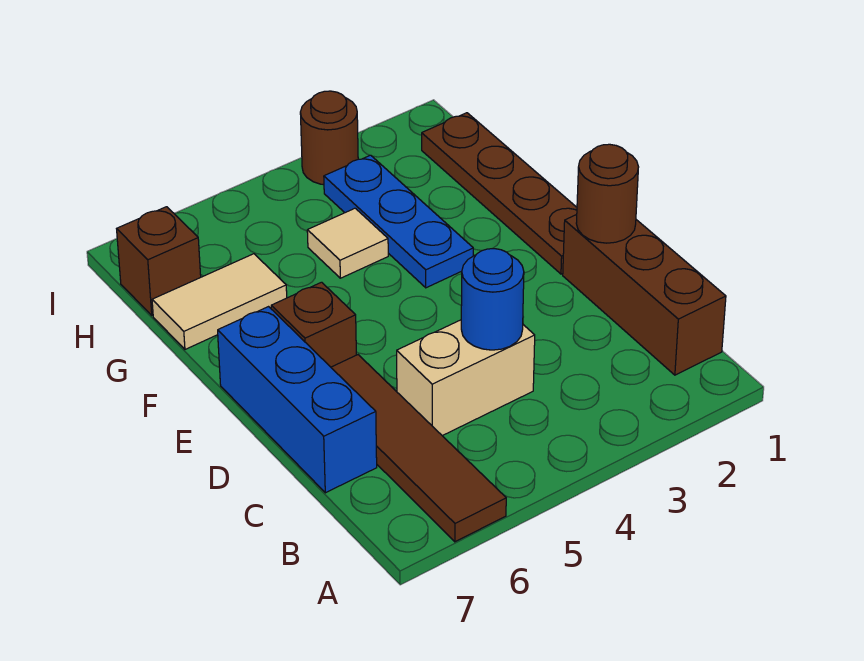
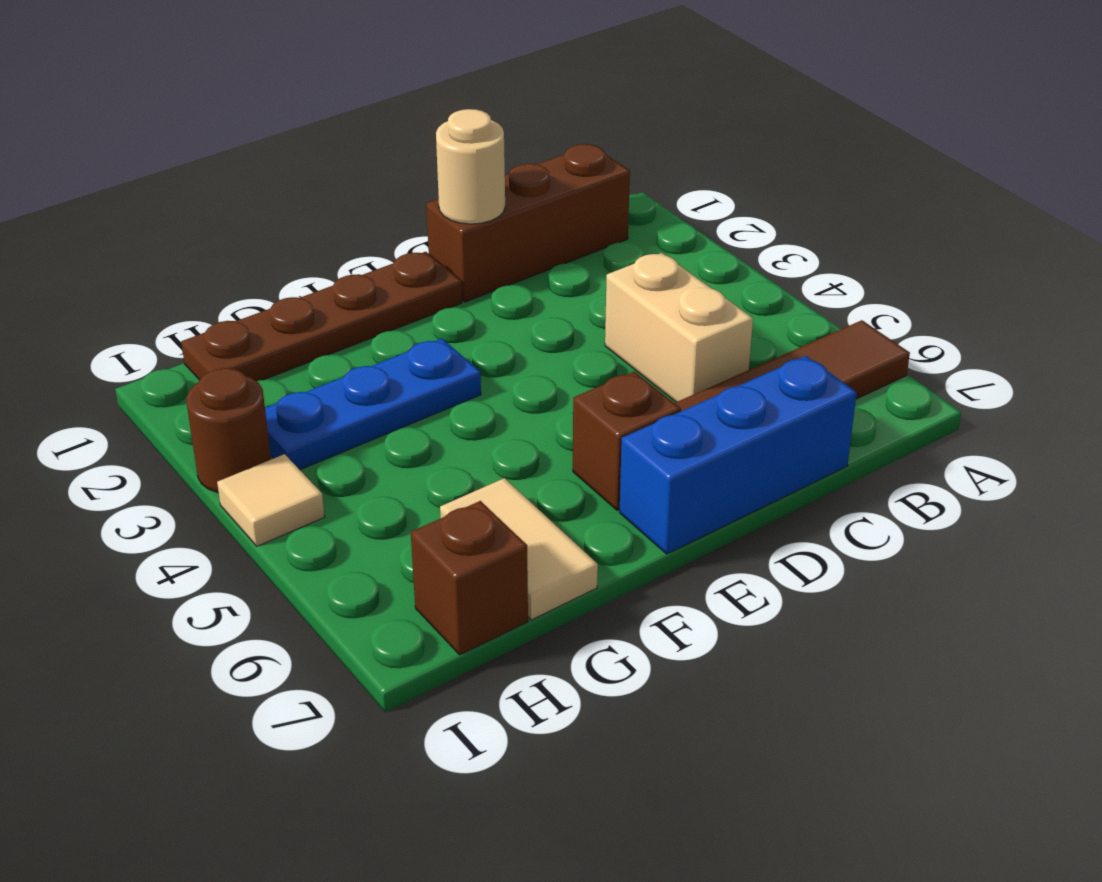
blue round brick C4 level 2 -> none
brown round brick D1 level 2 -> tan round brick D1 level 2
tan tile G4 level 1 -> tan tile I4 level 1

